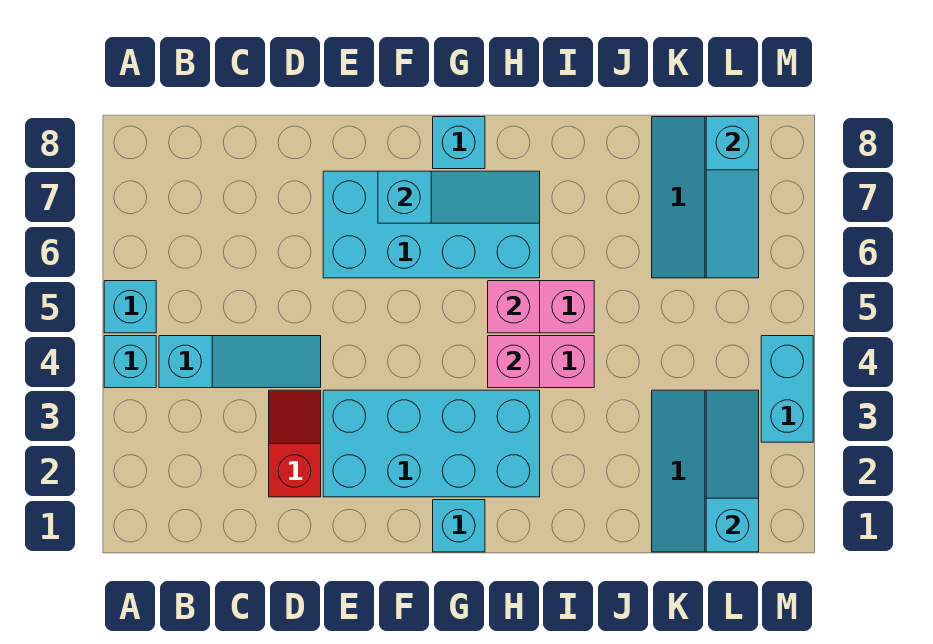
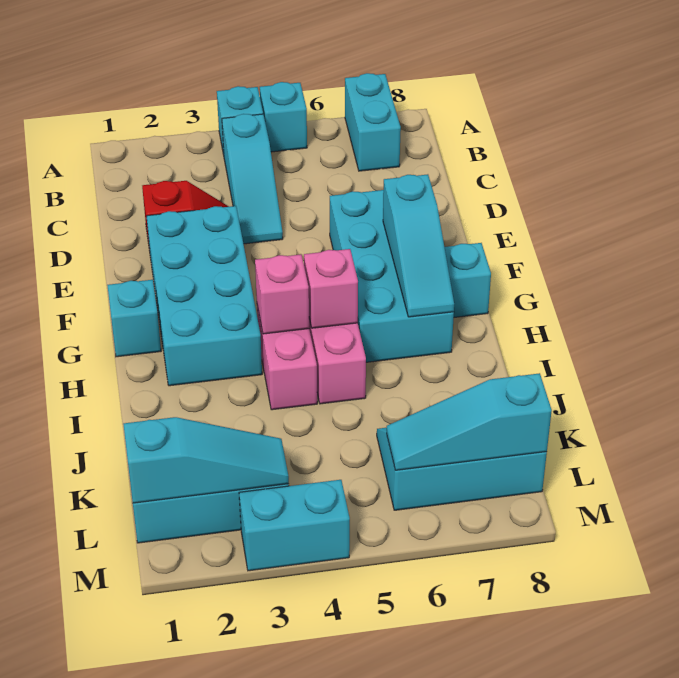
none -> cyan brick A7:B7 level 1

